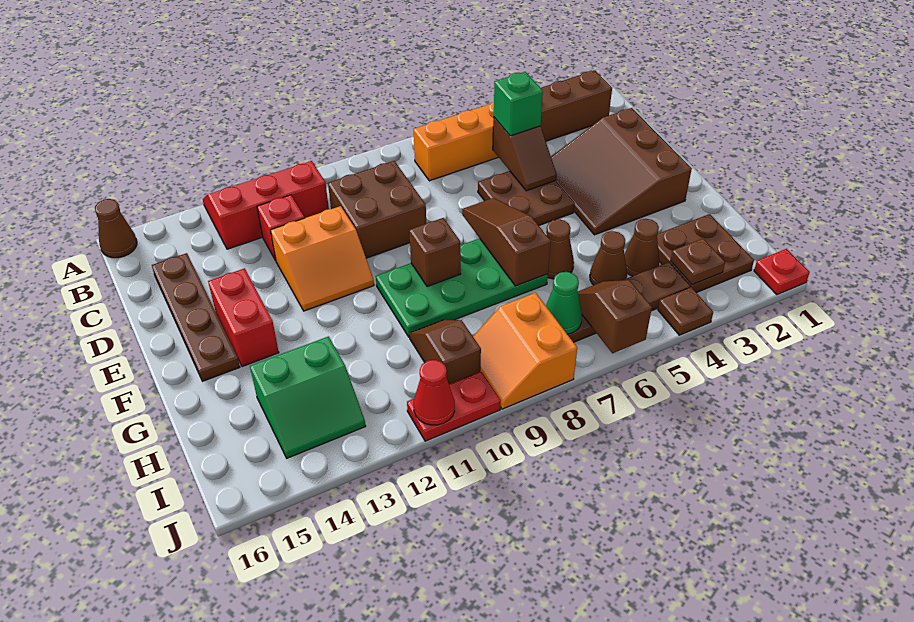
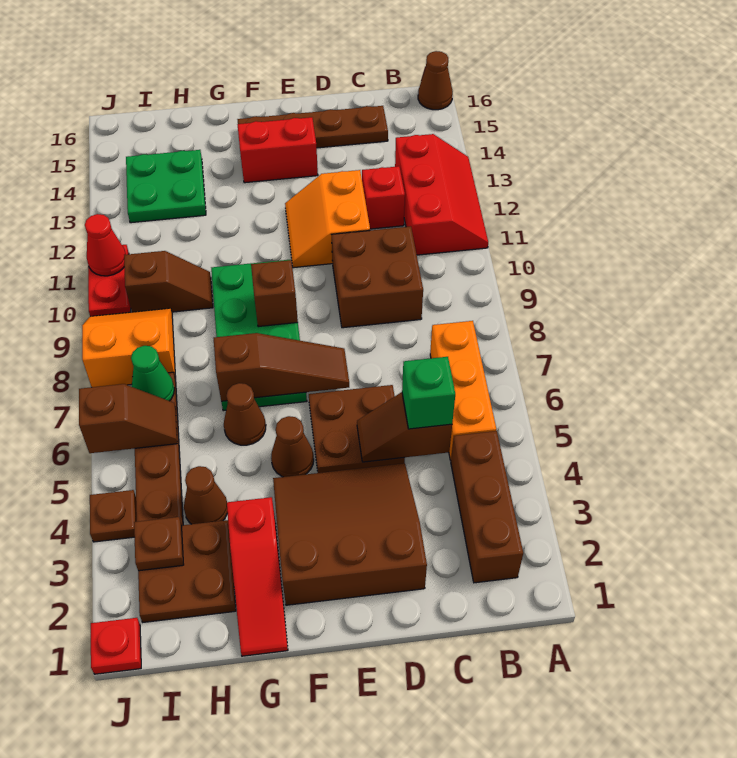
none -> red slope G1:G3 level 1 top 3
brown cone H5 level 1 -> brown cone F5 level 1
green slope H13:I14 level 1 top H -> green plate H13:I14 level 1

